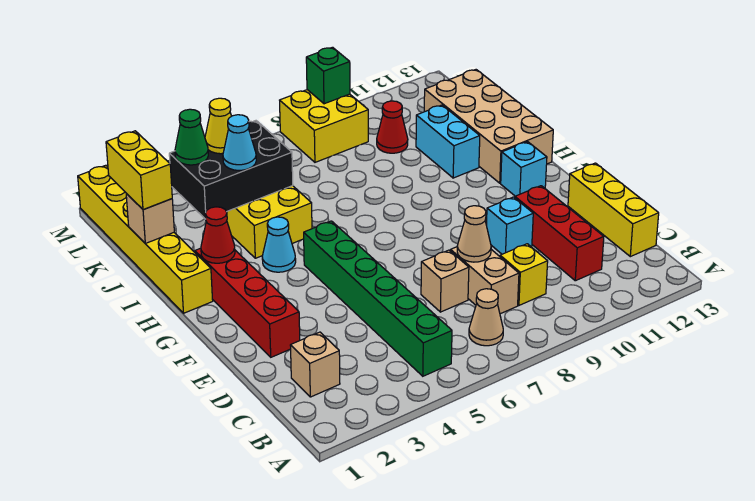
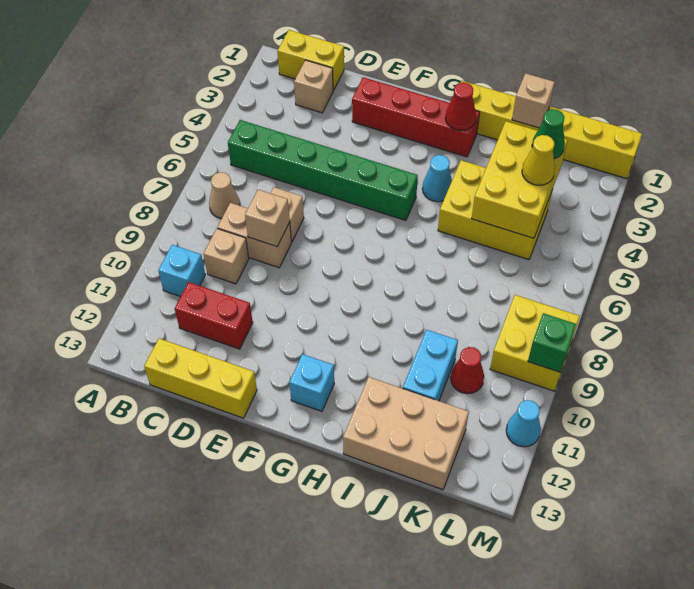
yellow brick C9 level 1 -> tan brick C9 level 1
red brick C11:E11 level 1 -> red brick C11:D11 level 1
tan cone D8 level 2 -> tan brick D8 level 2
cyan brick E10 level 1 -> cyan brick B10 level 1
tan brick H12:K13 level 1 -> tan brick I12:K13 level 1
cyan brick I11:J11 level 1 -> cyan brick J10:J11 level 1
yellow brick J1:K1 level 3 -> yellow brick B1:C1 level 1
black brick J3:K5 level 2 -> yellow brick J3:K5 level 2
cyan cone J4 level 3 -> cyan cone M11 level 1

